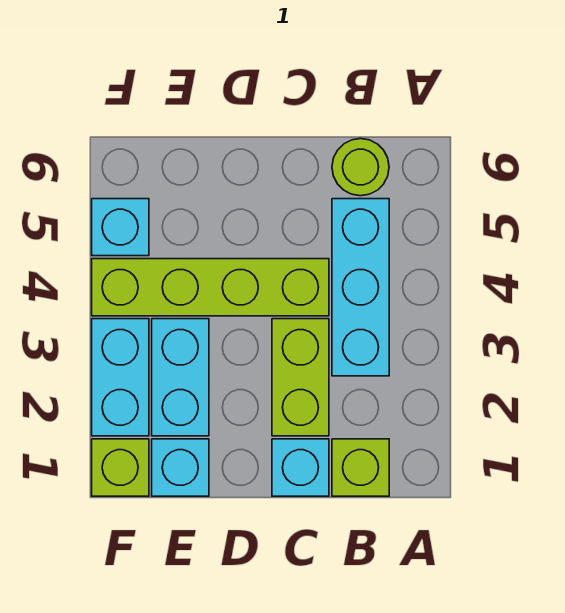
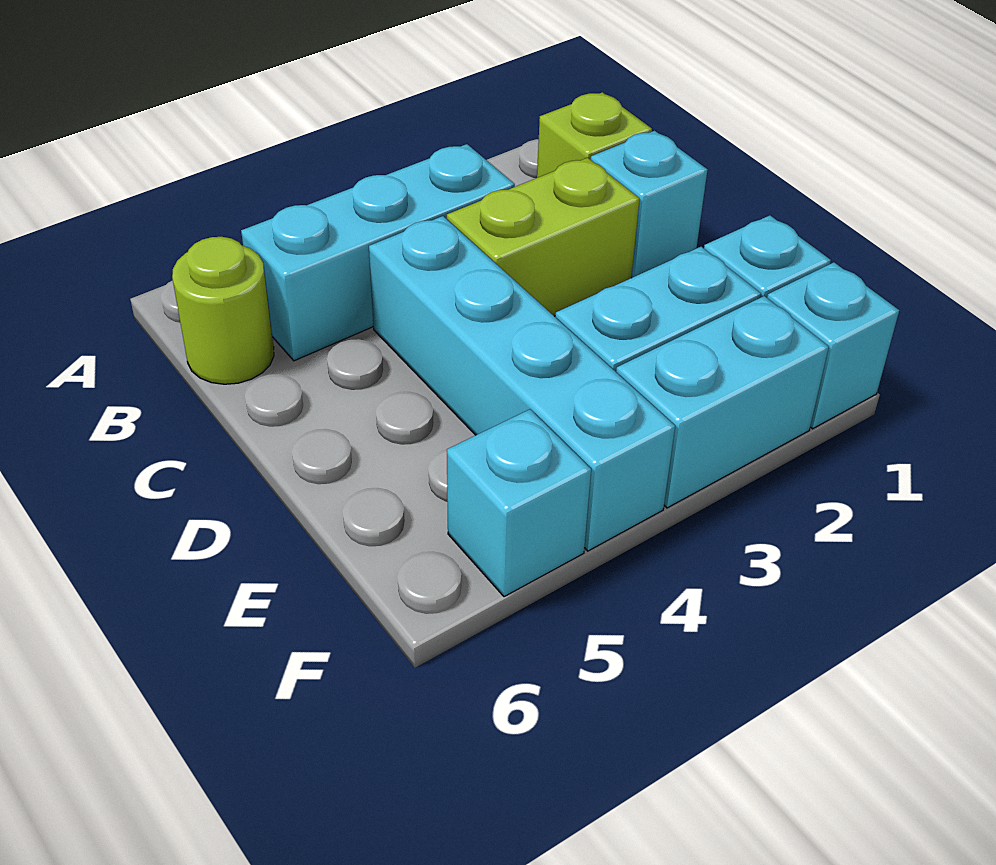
lime brick C4:F4 level 1 -> cyan brick C4:F4 level 1
lime brick F1 level 1 -> cyan brick F1 level 1

